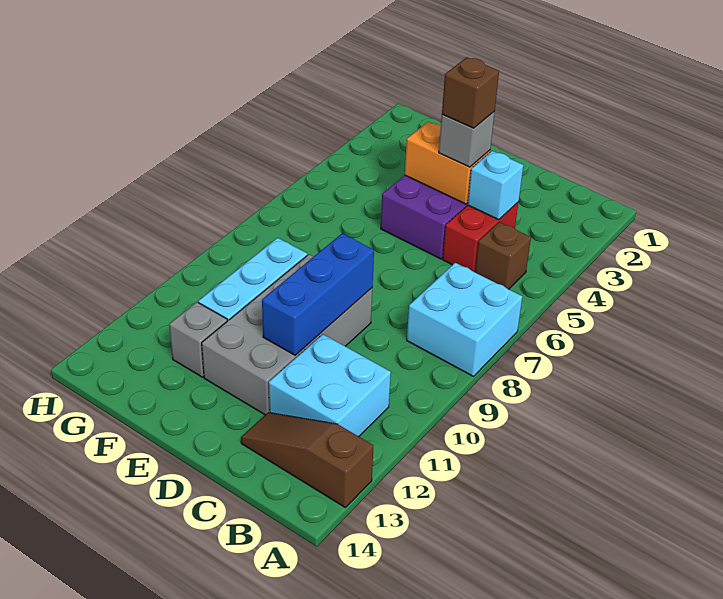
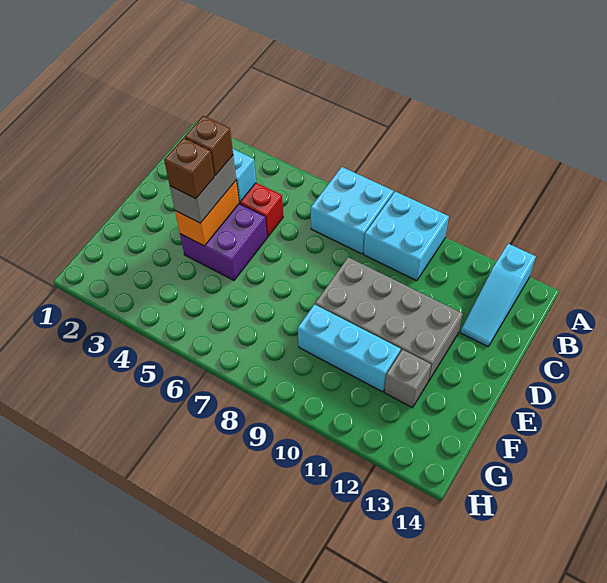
brown slope A13:C13 level 1 top A -> cyan slope A13:C13 level 1 top A
brown brick B5 level 1 -> brown brick E4 level 4
cyan brick B11:C12 level 1 -> cyan brick A9:B10 level 1
grey brick D4 level 3 -> grey brick D4:E4 level 3
blue brick D9:D11 level 2 -> none

